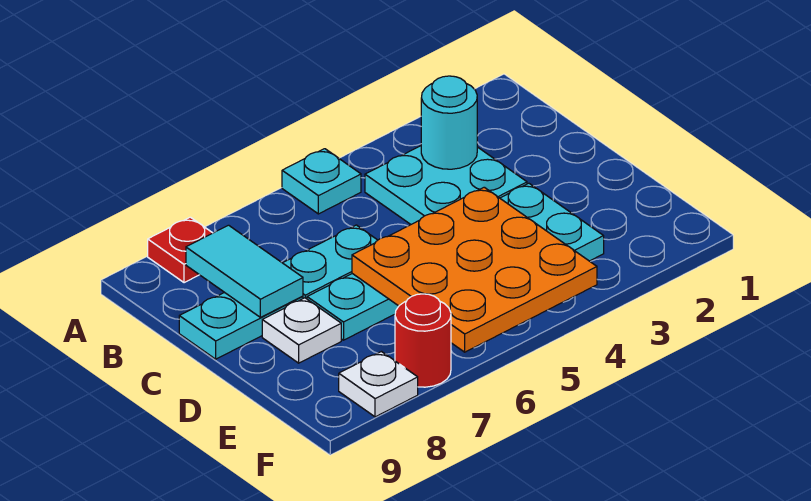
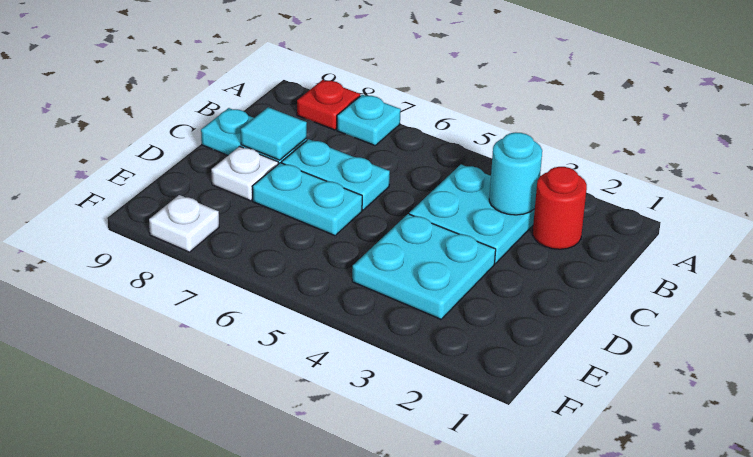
cyan plate A5 level 1 -> cyan plate A7 level 1
cyan tile B8:C8 level 2 -> cyan tile C8 level 2
orange plate D4:F6 level 2 -> none
red round brick F7 level 1 -> red round brick B2 level 1

